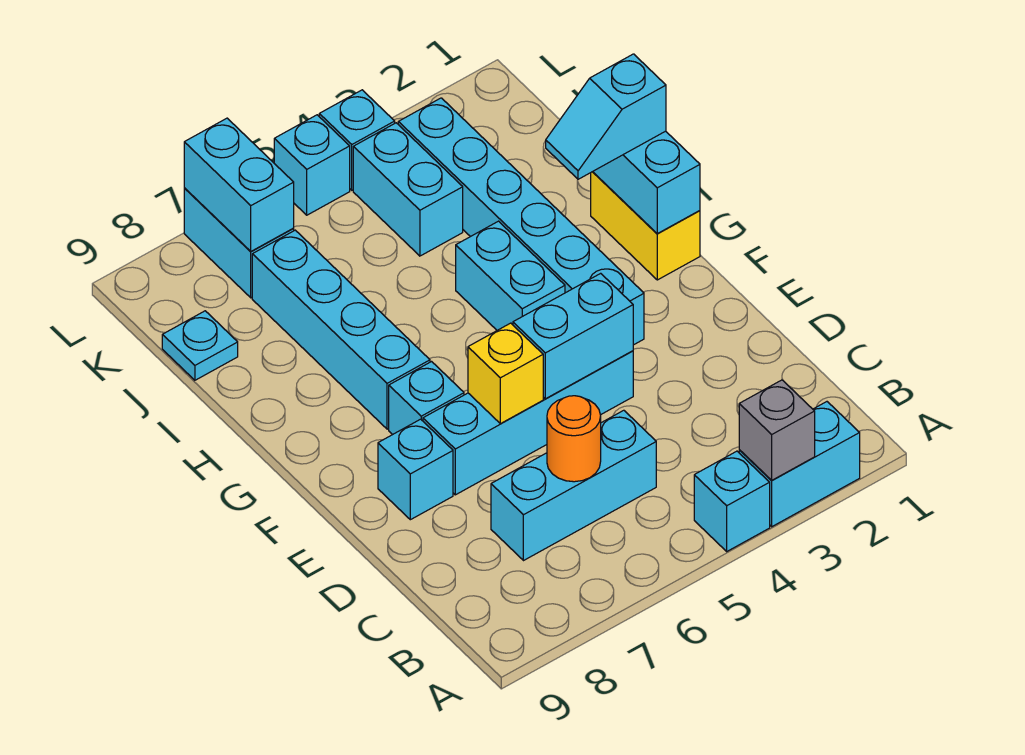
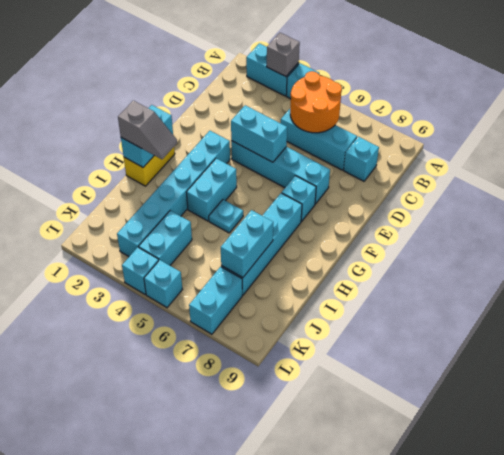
orange round brick C6 level 2 -> orange round brick B5:C6 level 2
yellow brick E6 level 2 -> none
cyan brick E8 level 1 -> cyan brick C8 level 1
cyan slope H1:H2 level 3 top 1 -> grey slope H1:H2 level 3 top 1
cyan plate J9 level 1 -> cyan plate H5 level 1
cyan brick K7:L7 level 2 -> cyan brick I7:J7 level 2

